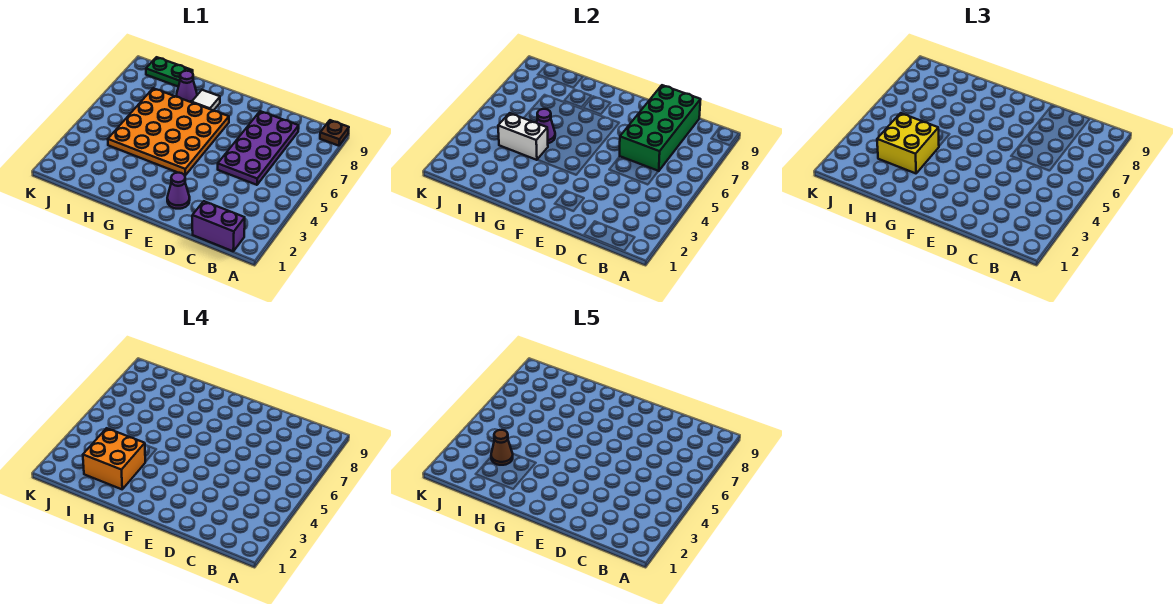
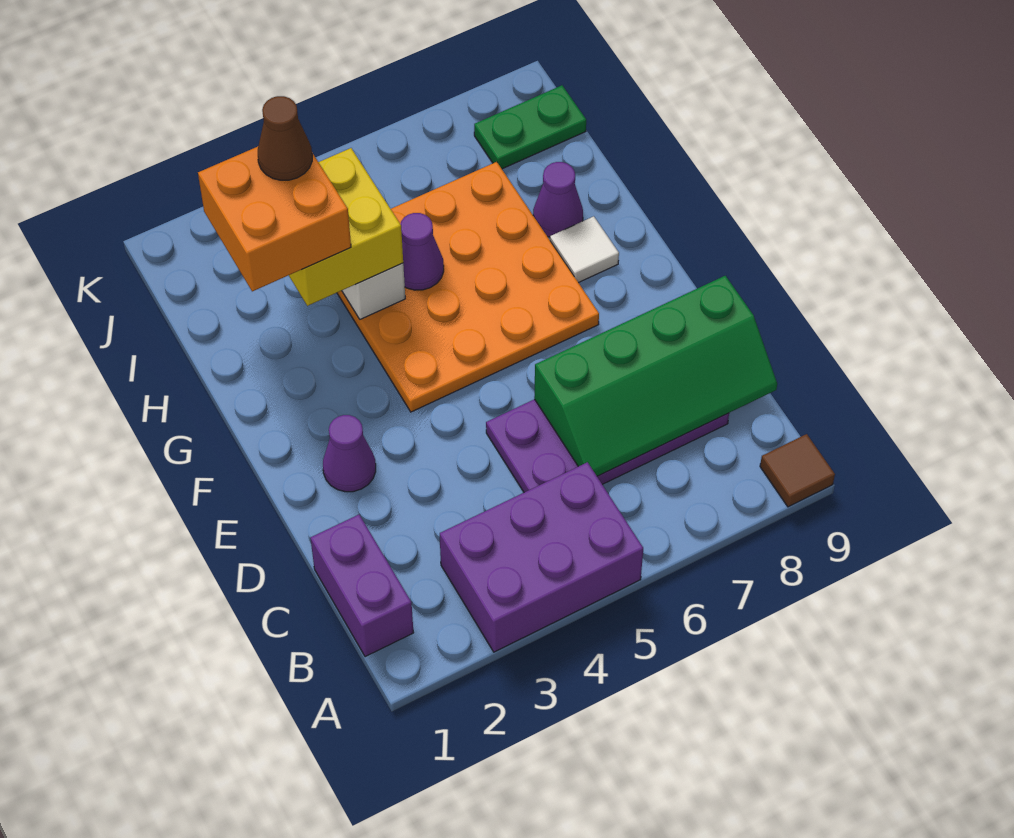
none -> purple brick A3:B5 level 1
brown plate A9 level 1 -> brown tile A9 level 1
green brick C6:D9 level 2 -> green slope C6:D9 level 2 top D
green plate I9:J9 level 1 -> green plate J8:J9 level 1

